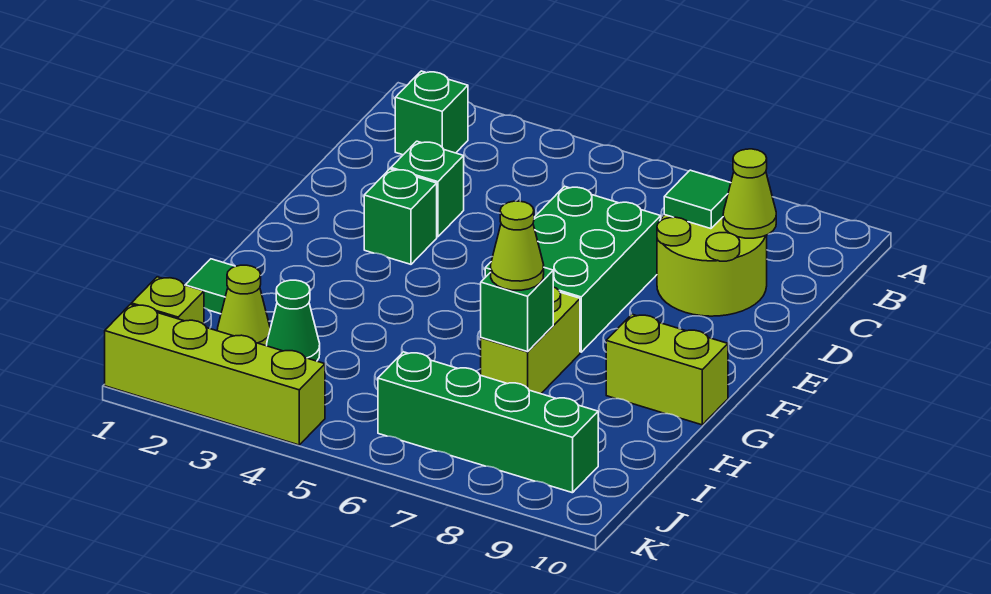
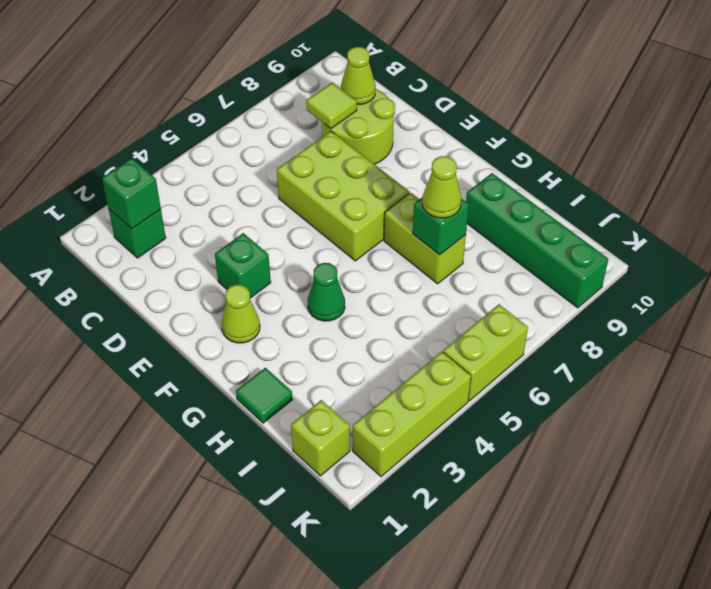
green tile C8 level 2 -> lime tile C8 level 2
green brick D3 level 1 -> green brick B2 level 2
green brick D6:F7 level 1 -> lime brick D6:F7 level 1
lime brick G9:G10 level 1 -> lime brick K5:K6 level 1
lime cone I2 level 1 -> lime cone F2 level 1
green cone I3 level 1 -> green cone G4 level 1
green brick J6:J9 level 1 -> green brick H9:K9 level 1
lime brick K1:K4 level 1 -> lime brick K2:K4 level 1

